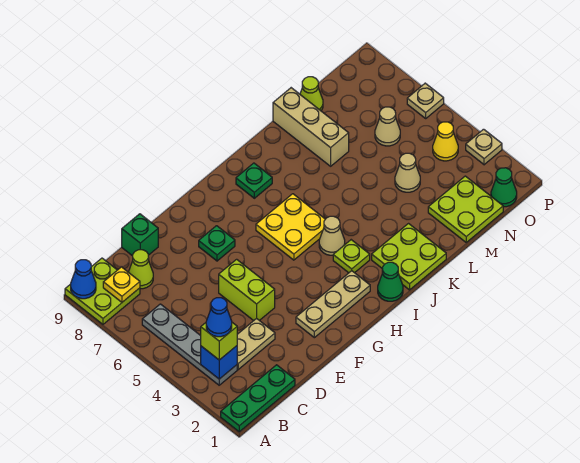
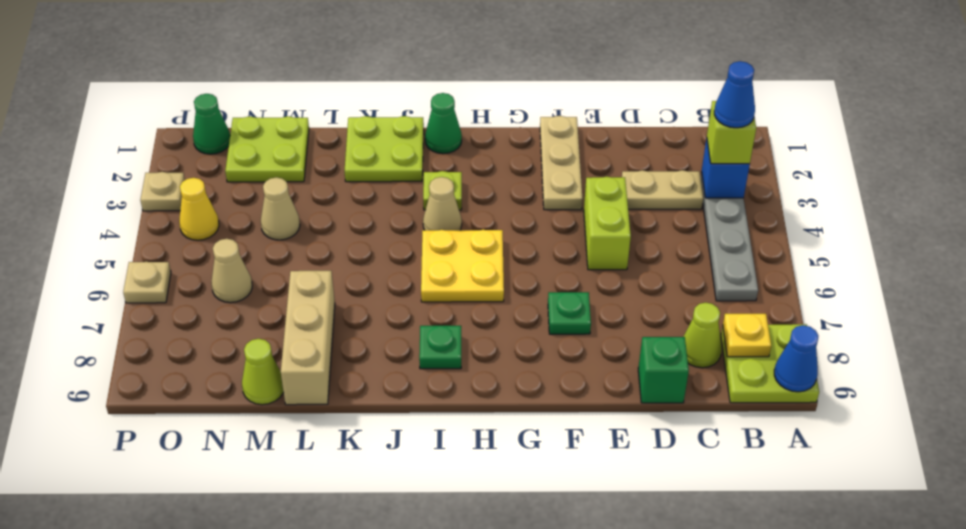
green plate A1:C1 level 1 -> none
tan plate F2:H2 level 1 -> tan plate F1:F3 level 1

